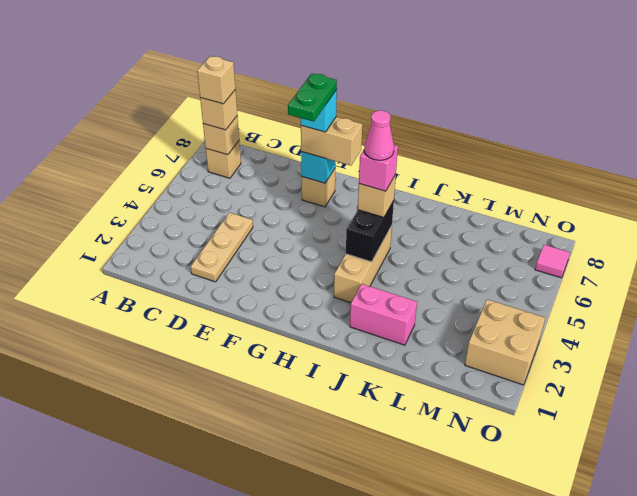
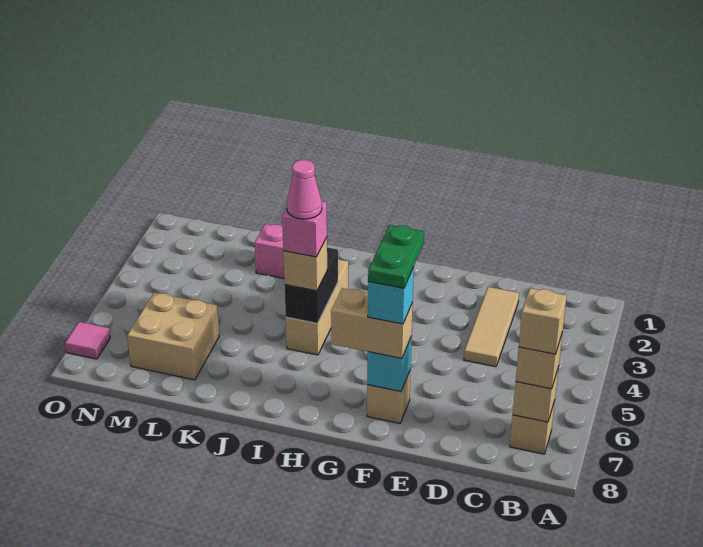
tan plate D2:D4 level 1 -> tan tile D2:D4 level 1
tan brick N2:O3 level 1 -> tan brick L6:M7 level 1

